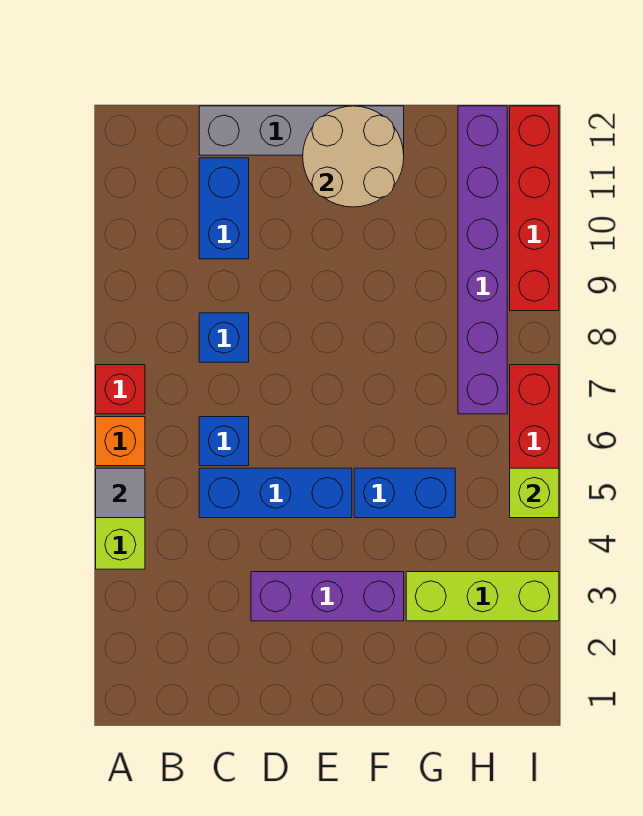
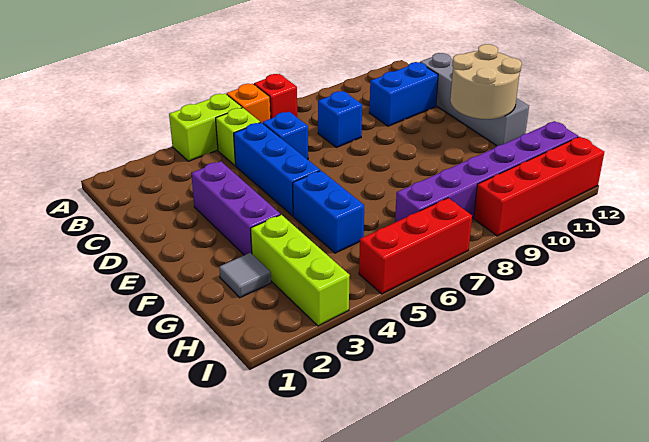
grey tile A5 level 2 -> grey tile G2 level 1
lime brick I5 level 2 -> lime brick B5 level 1

